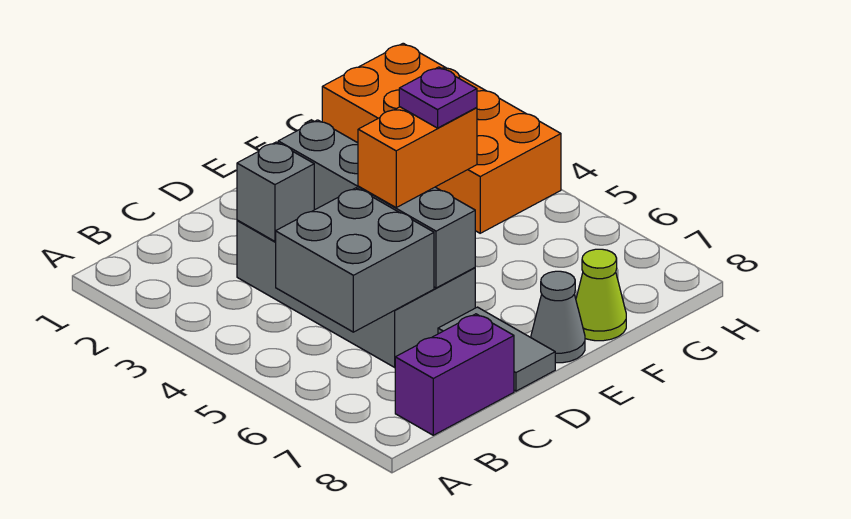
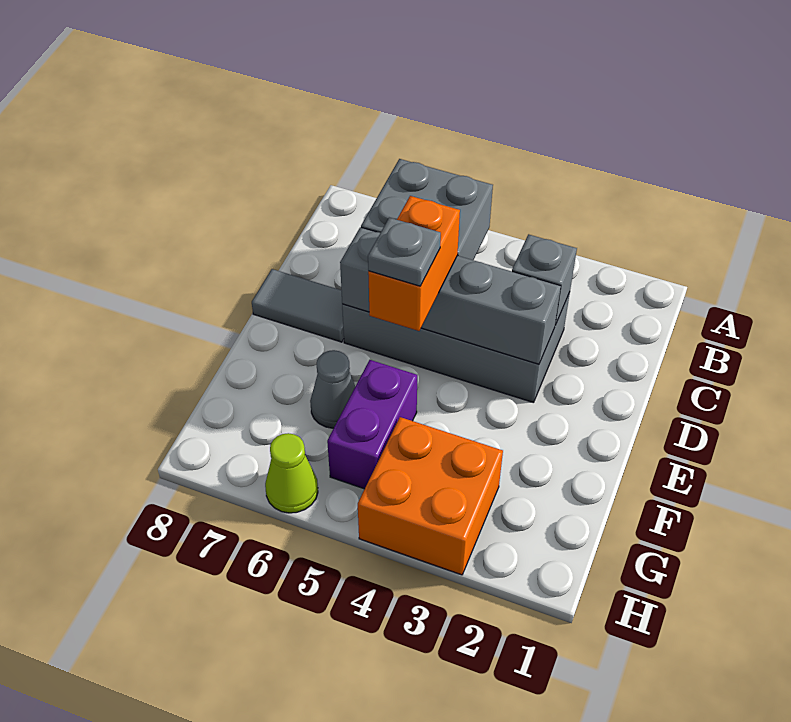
purple brick B8:C8 level 1 -> purple brick F5:G5 level 1
purple plate E5 level 4 -> grey plate E5 level 4
grey cone E8 level 1 -> grey cone F6 level 1
lime cone F8 level 1 -> lime cone H6 level 1
orange brick G1:H4 level 1 -> orange brick G3:H4 level 1

